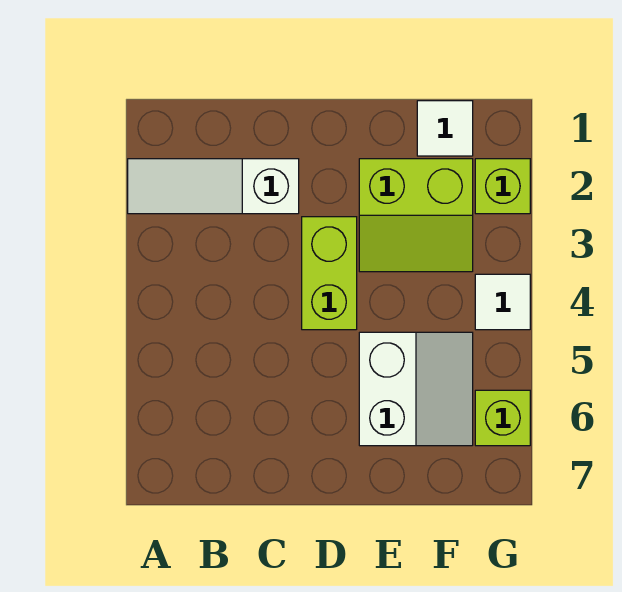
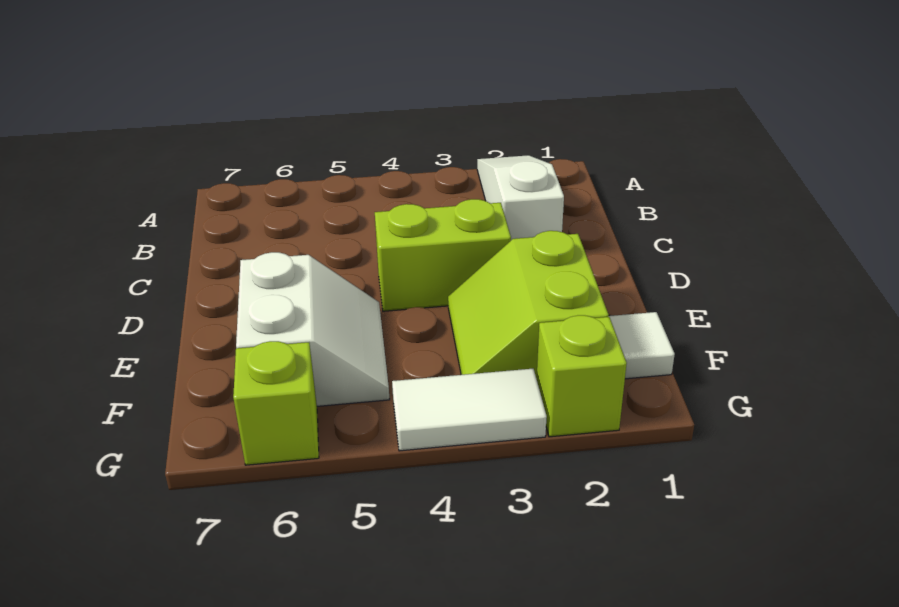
white slope E5:F6 level 1 top E -> white slope E5:F6 level 1 top 6
white tile G4 level 1 -> white tile G3:G4 level 1

